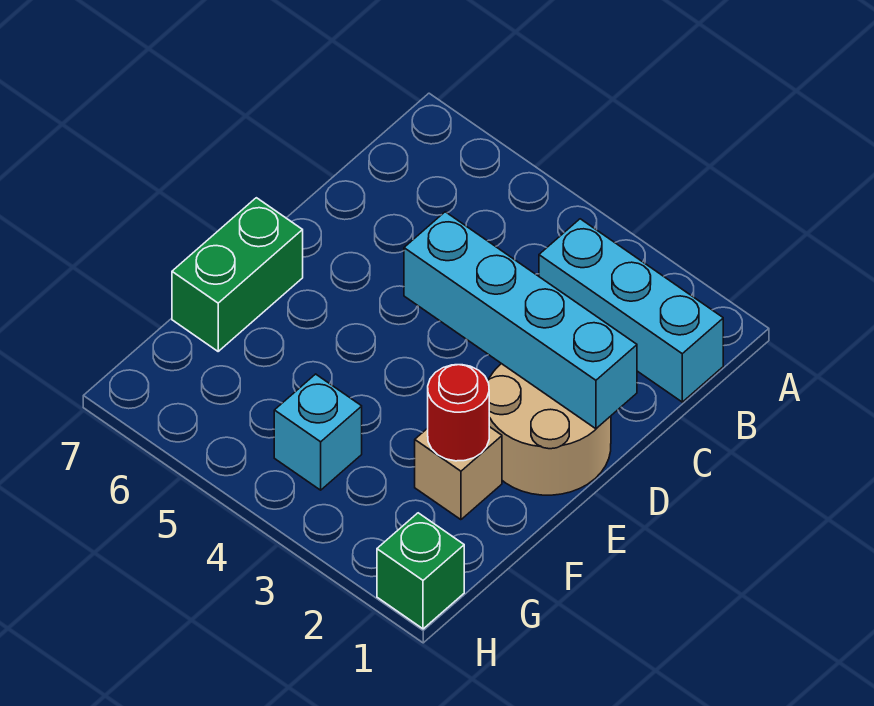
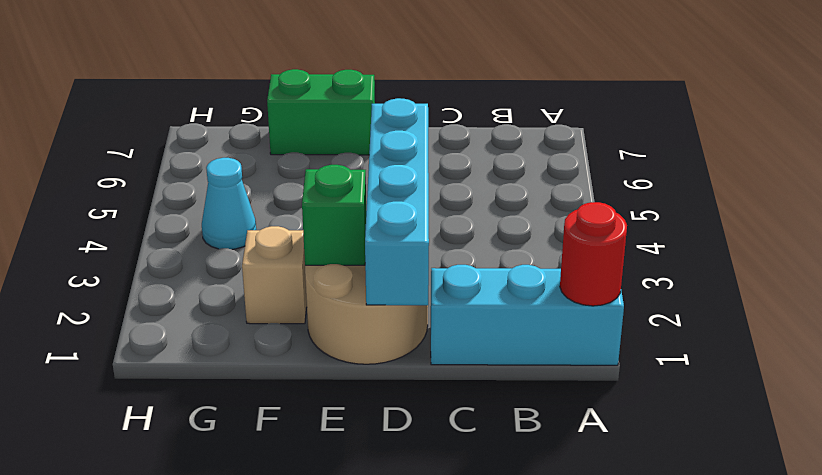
cyan brick B1:B3 level 1 -> cyan brick A1:C1 level 1
red round brick F2 level 2 -> red round brick A1 level 2
cyan brick G4 level 1 -> cyan cone G4 level 1
green brick H1 level 1 -> green brick E2 level 2

